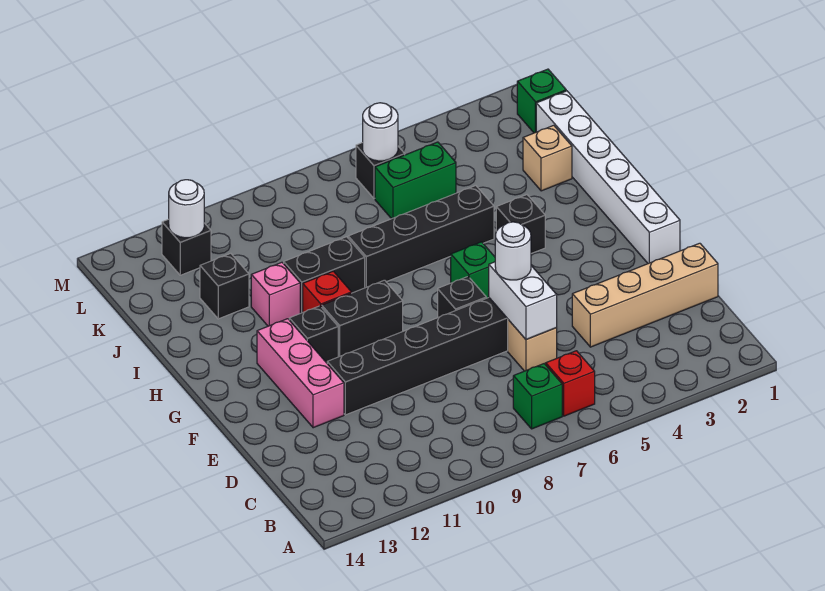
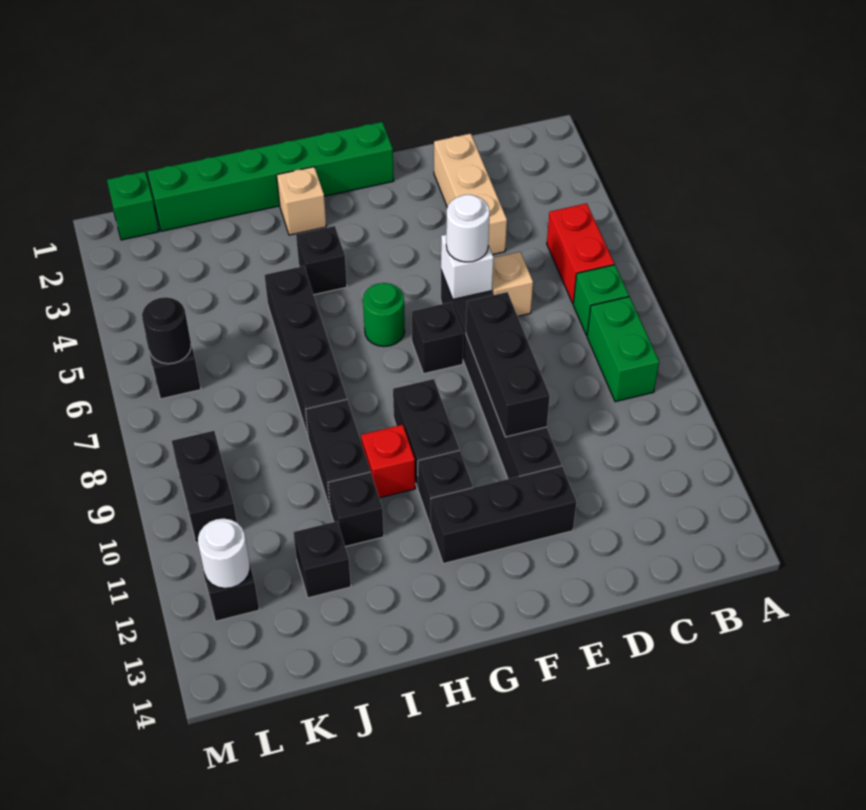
red brick B6 level 1 -> red brick B5:B6 level 1
tan brick D1:D4 level 1 -> tan brick D2:D4 level 1
white brick D6:E6 level 2 -> white brick E6 level 2
none -> black brick E8:E10 level 2
pink brick E12:G12 level 1 -> black brick E12:G12 level 1
white brick F1:K1 level 1 -> green brick F1:K1 level 1
green brick G6 level 1 -> green round brick G6 level 1
pink brick I11 level 1 -> black brick I11 level 1
tan brick J2 level 1 -> tan brick H2 level 1
green brick K5:K6 level 1 -> green brick B8:B9 level 1
white round brick L6 level 2 -> black round brick L6 level 2
none -> black brick L9:L10 level 1

